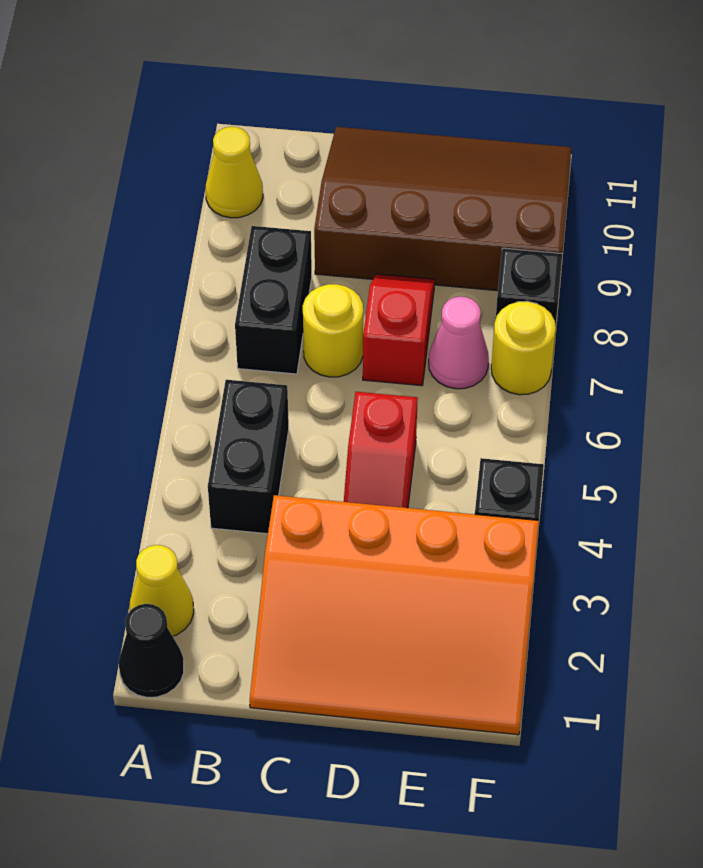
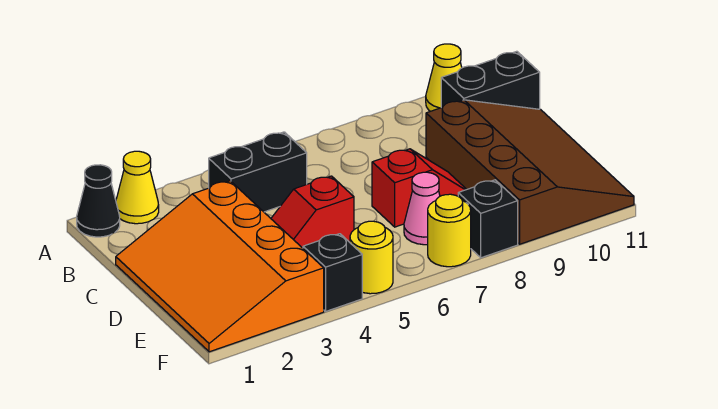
black brick B7:B8 level 1 -> black brick B10:B11 level 1
yellow round brick C7 level 1 -> yellow round brick F5 level 1

